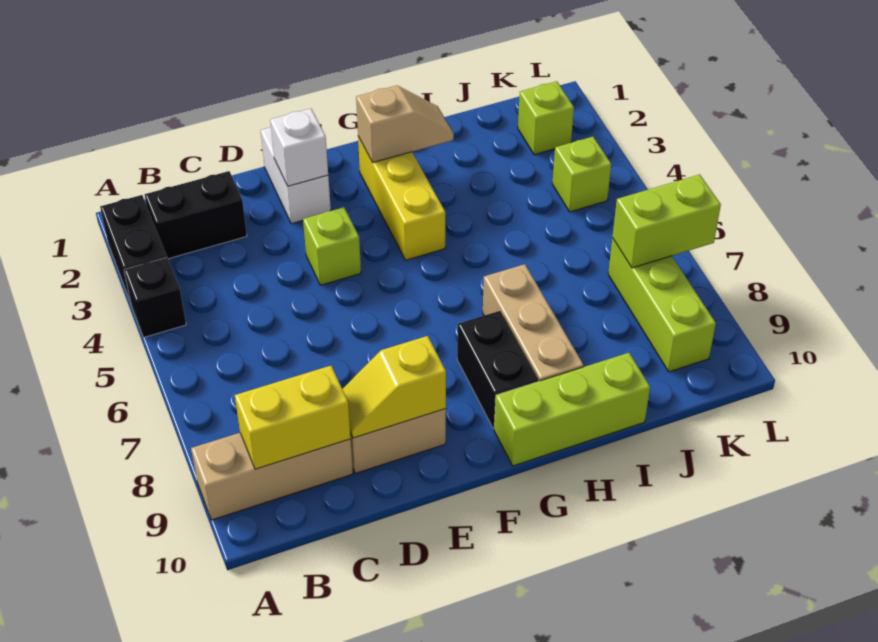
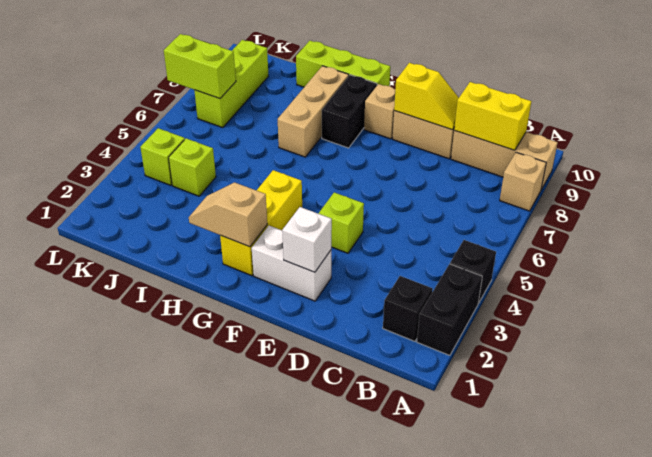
none -> tan brick A8 level 1
black brick B2:C2 level 1 -> black brick B2 level 1
white brick E1:E2 level 1 -> white brick E2:F2 level 1
none -> tan brick F9 level 1
lime brick K2 level 1 -> lime brick J4 level 1

